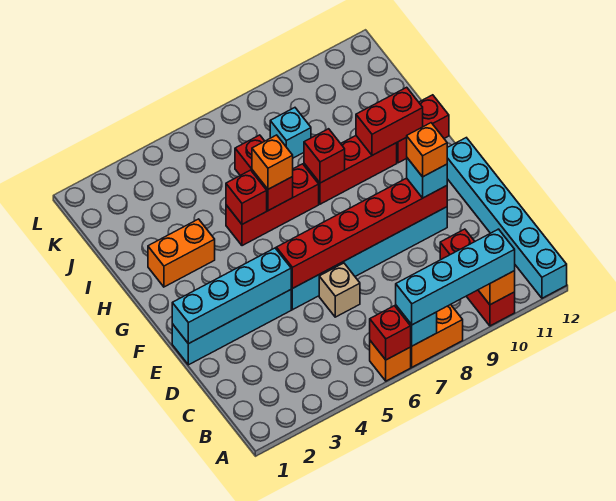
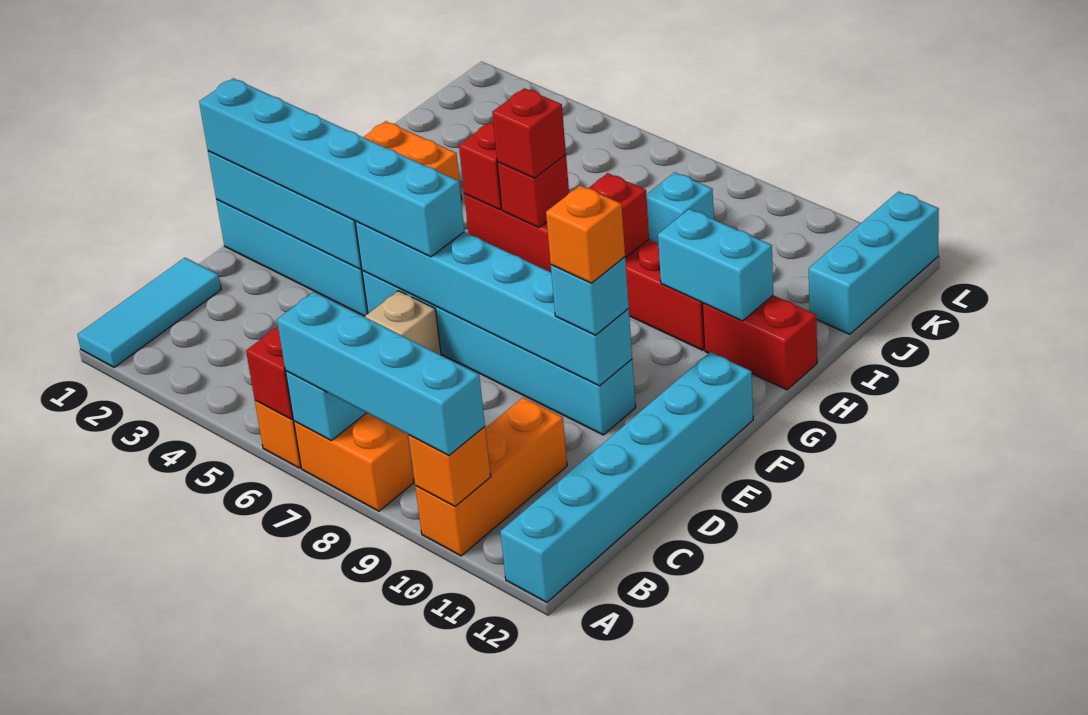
none -> cyan tile A1:C1 level 1
red brick A10:C10 level 1 -> orange brick A10:C10 level 1
none -> cyan brick E1:E6 level 3
red brick E5:E10 level 2 -> cyan brick E5:E10 level 2
red brick H6:I6 level 2 -> red brick H6 level 2
orange brick H6 level 3 -> red brick H6 level 3
red brick H10:H11 level 2 -> cyan brick H10:H11 level 2
none -> cyan brick J12:L12 level 1

